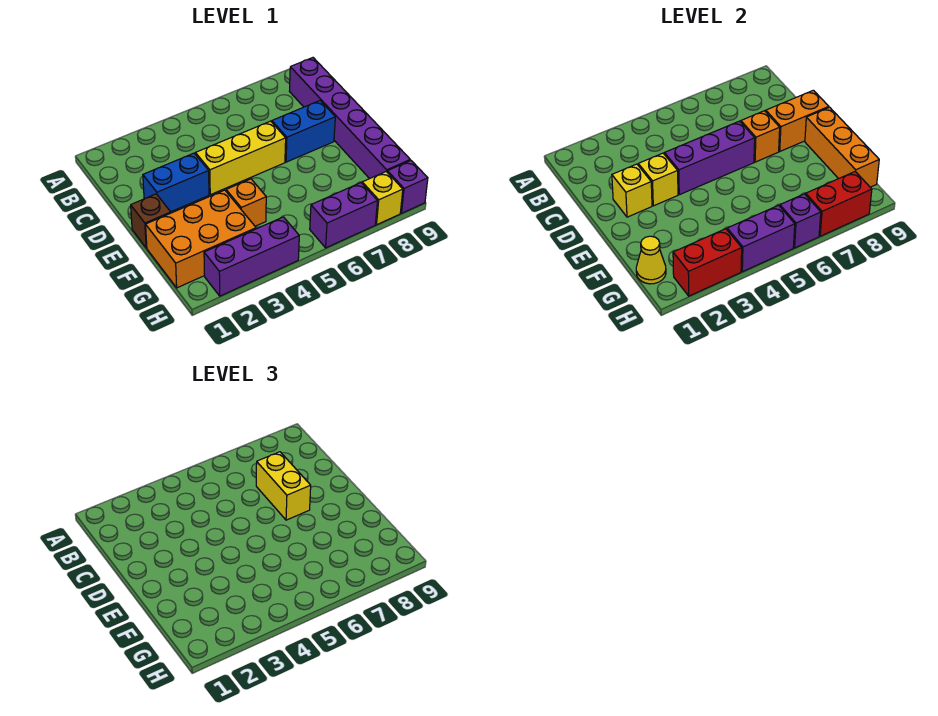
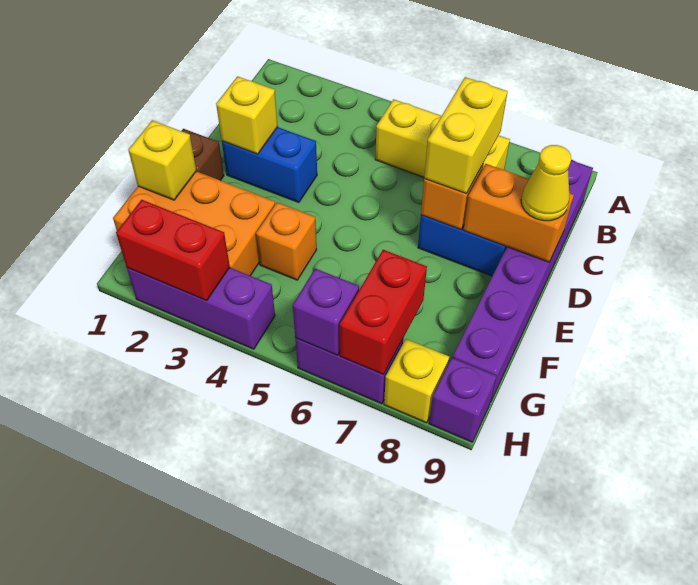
yellow brick D3 level 2 -> yellow brick F1 level 2
yellow brick D4:D6 level 1 -> yellow brick B5:B7 level 1
purple brick D4:D6 level 2 -> none
orange brick E9:G9 level 2 -> none
yellow cone G1 level 2 -> yellow cone D9 level 3
purple brick H4:H5 level 2 -> none
red brick H7:H8 level 2 -> red brick G7:H7 level 2

